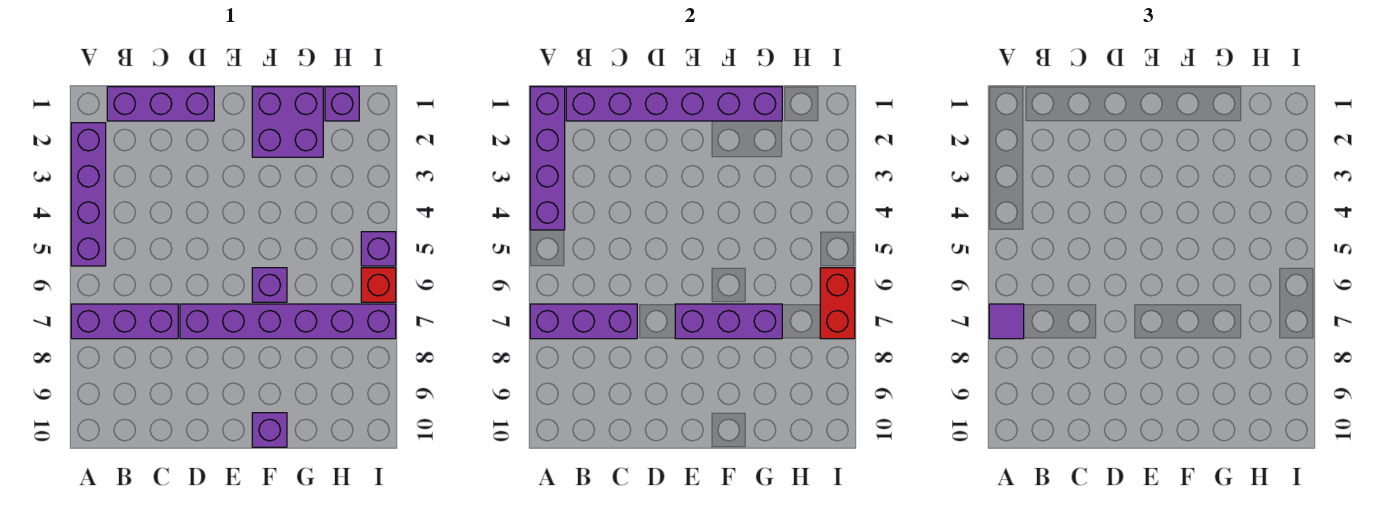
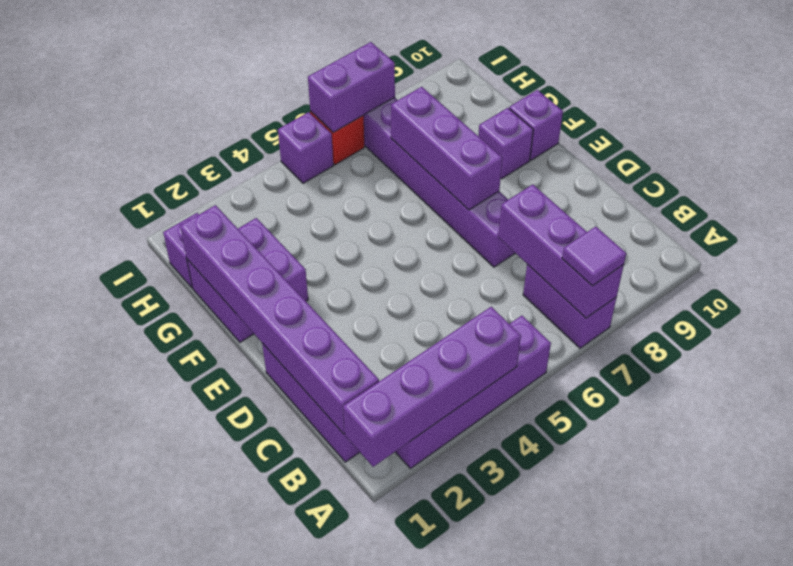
purple brick A7:C7 level 1 -> purple brick A7:B7 level 1
purple brick F6 level 1 -> purple brick F9 level 1
red brick I6:I7 level 2 -> purple brick I6:I7 level 2

